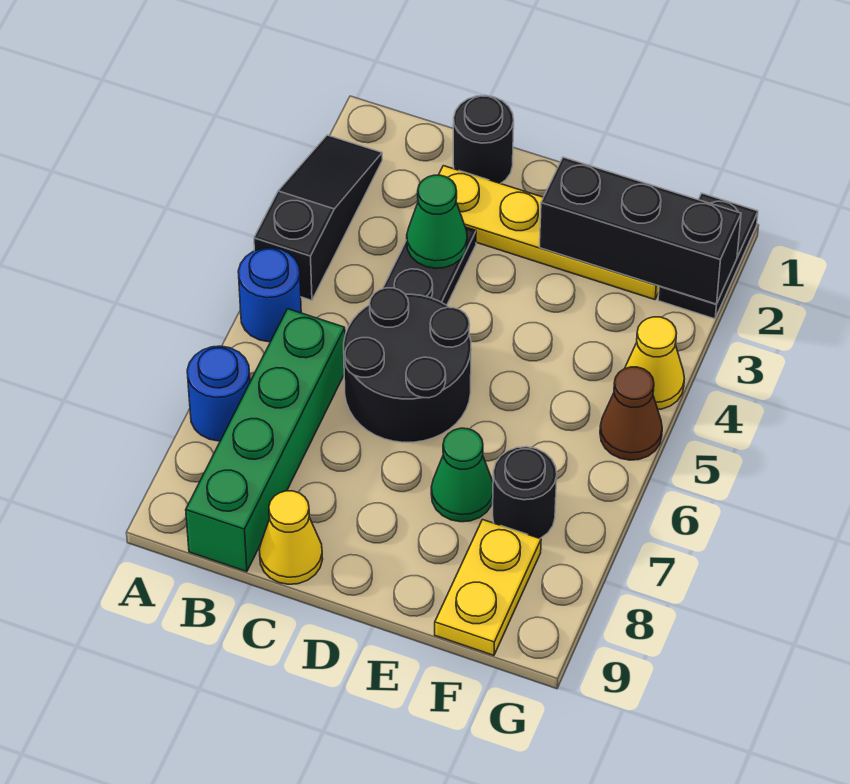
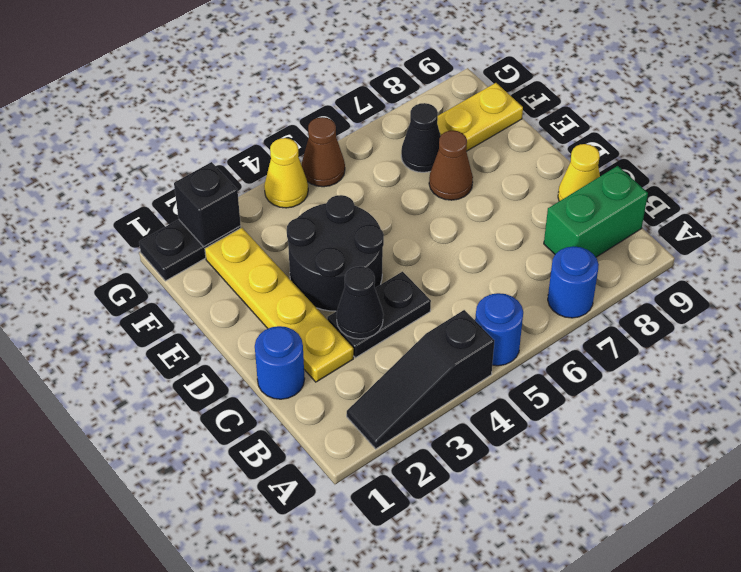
green brick B6:B9 level 1 -> green brick B8:B9 level 1
black round brick C1 level 1 -> blue round brick C1 level 1
green cone C3 level 2 -> black cone C3 level 2
black round brick C5:D6 level 1 -> black round brick D3:E4 level 1
black brick E2:G2 level 2 -> black brick G2 level 2
green cone E7 level 1 -> brown cone E7 level 1
black round brick F7 level 1 -> black cone F7 level 1

